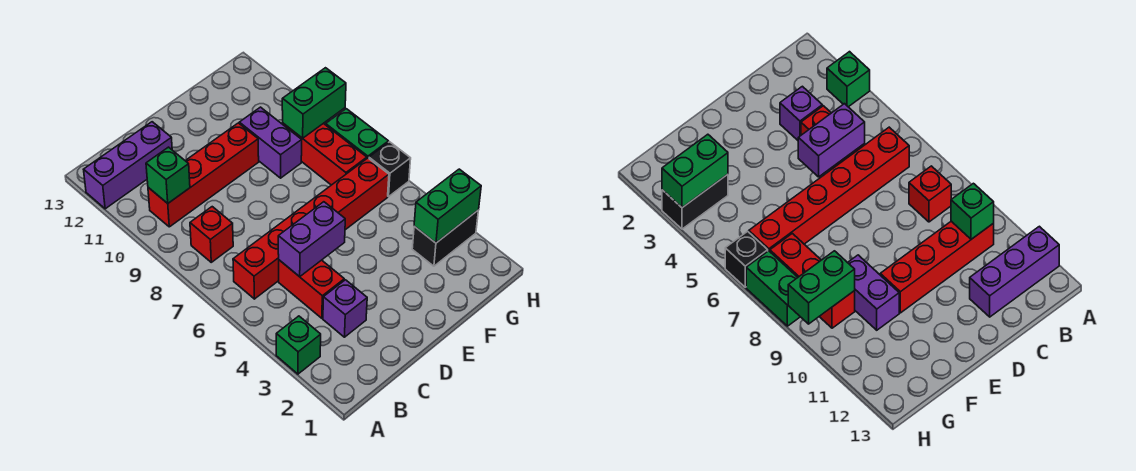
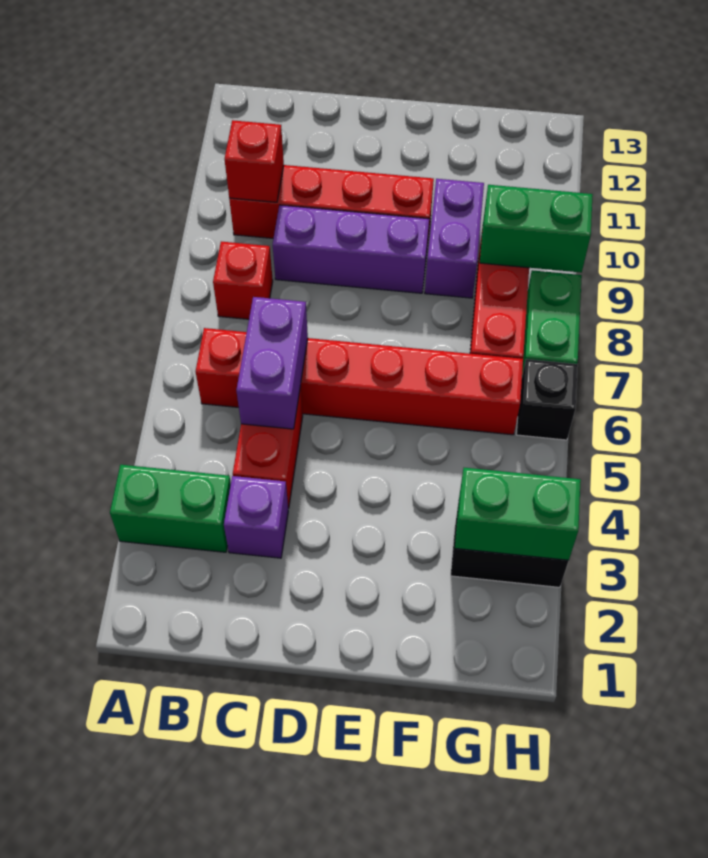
green brick A3 level 1 -> green brick A3:B3 level 1
purple brick A12:C12 level 1 -> purple brick C9:E9 level 1
green brick B10 level 2 -> red brick B10 level 2
purple brick C5:D5 level 2 -> purple brick C5:C6 level 2

